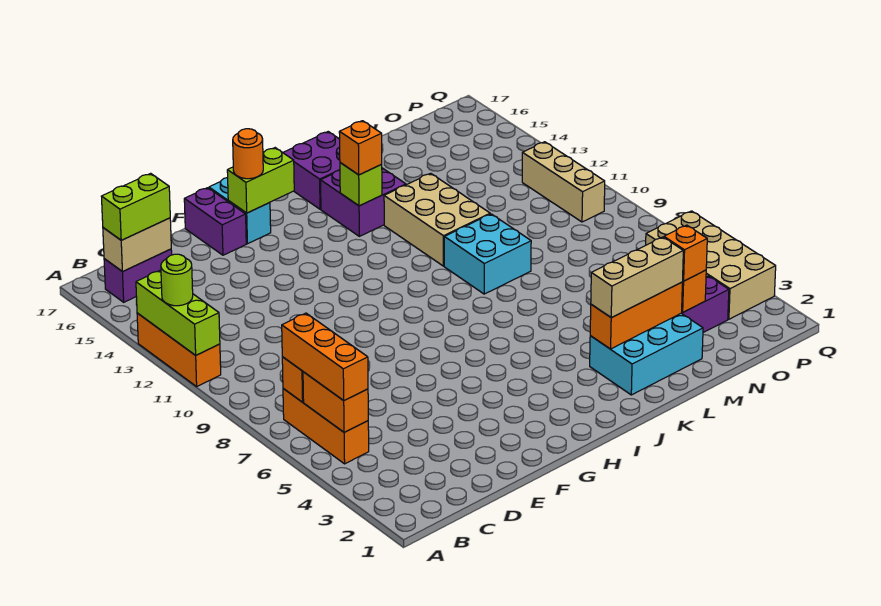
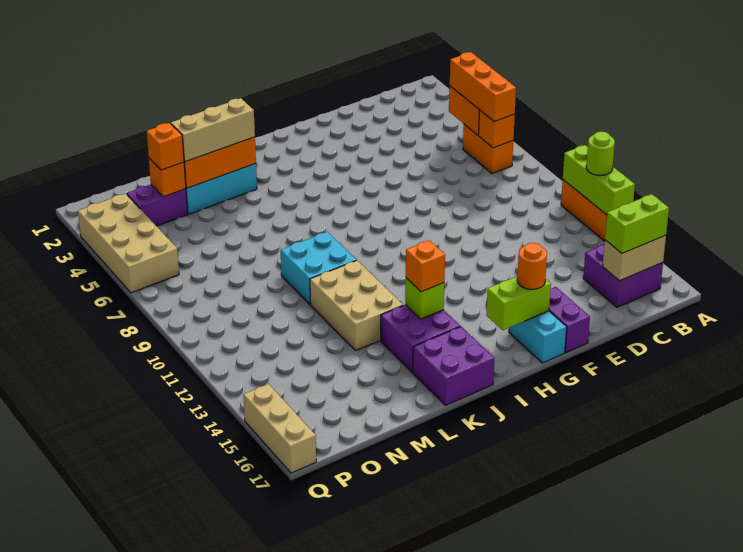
orange brick B5:B7 level 1 -> orange brick B6:B7 level 1
purple brick B16:C16 level 1 -> purple brick B15:C16 level 1
tan brick P10:P12 level 1 -> tan brick Q15:Q17 level 1

